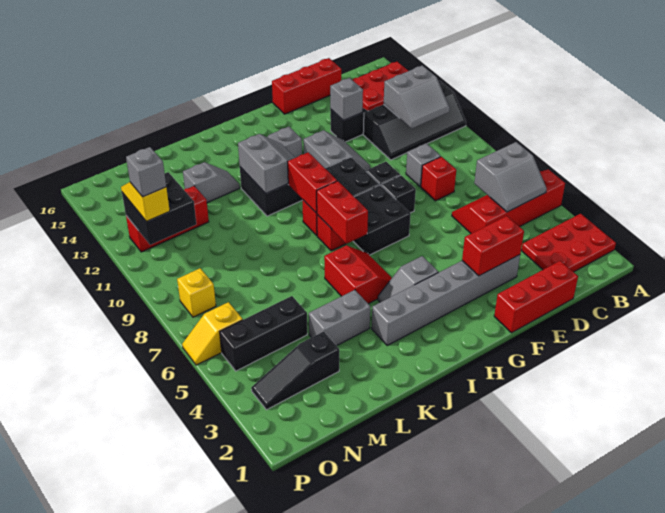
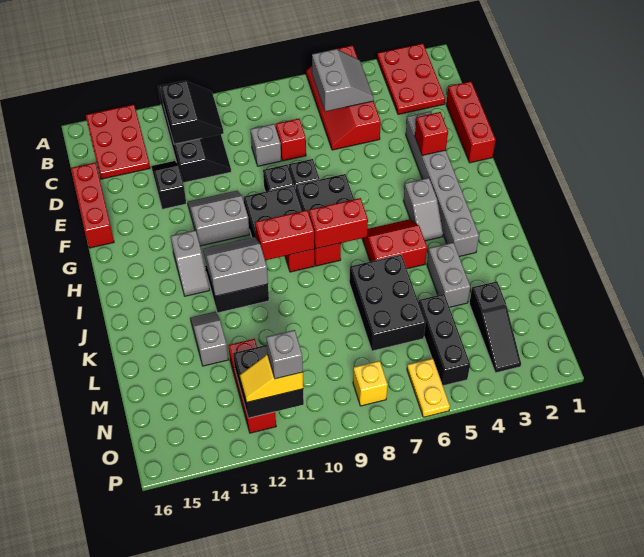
grey slope B11:C12 level 2 top 12 -> black slope B11:C12 level 2 top 12
red brick E3:F3 level 2 -> red brick F3 level 2
grey brick E13 level 2 -> none
none -> black brick K6:M7 level 1
yellow slope O6:P6 level 1 top O -> yellow plate O6:P6 level 1

